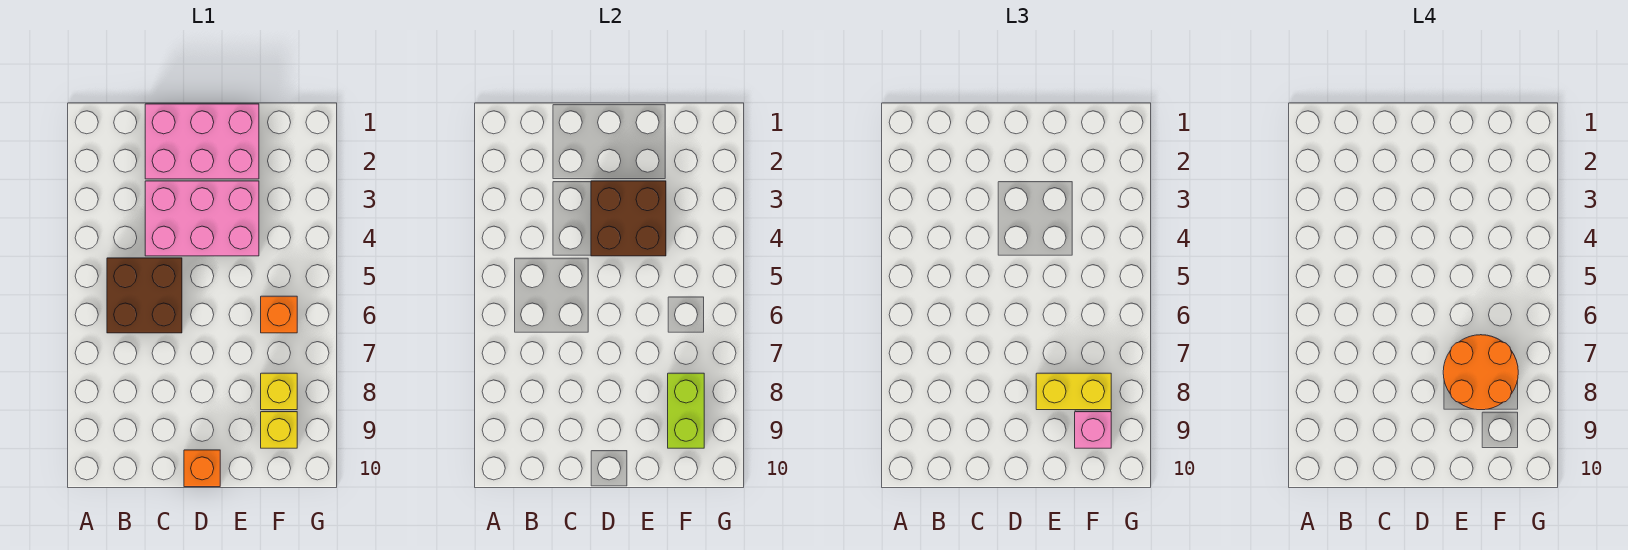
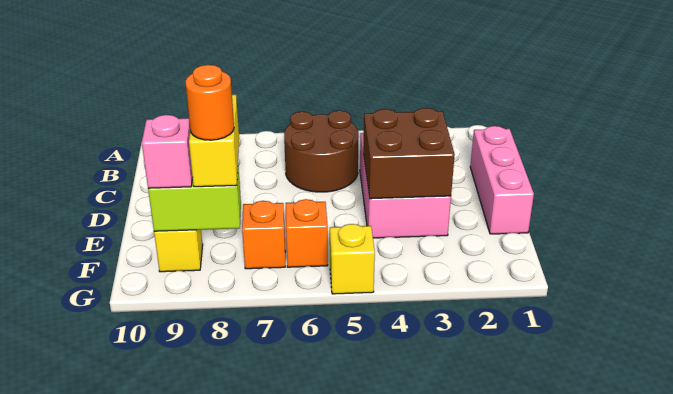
brown brick B5:C6 level 1 -> brown round brick B5:C6 level 1
pink brick C1:E2 level 1 -> pink brick C1:E1 level 1
orange brick D10 level 1 -> orange brick F7 level 1
orange round brick E7:F8 level 4 -> orange round brick F8 level 4
yellow brick F8 level 1 -> yellow brick G5 level 1

